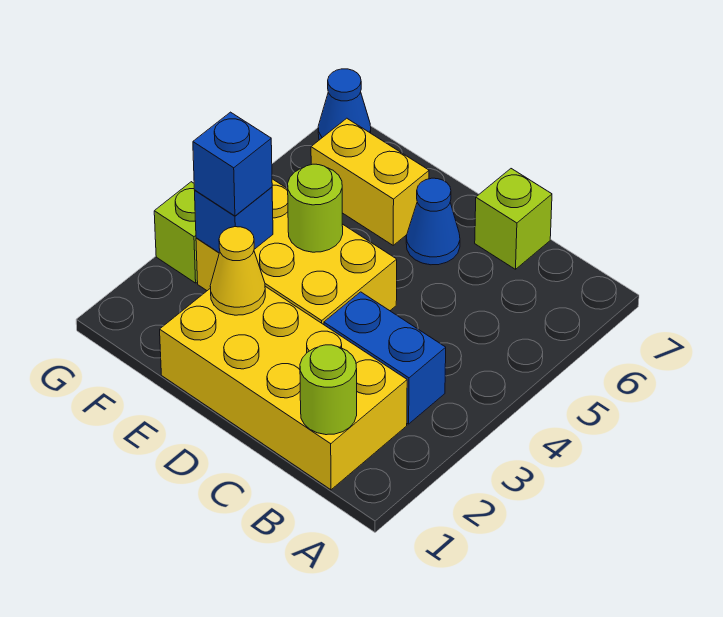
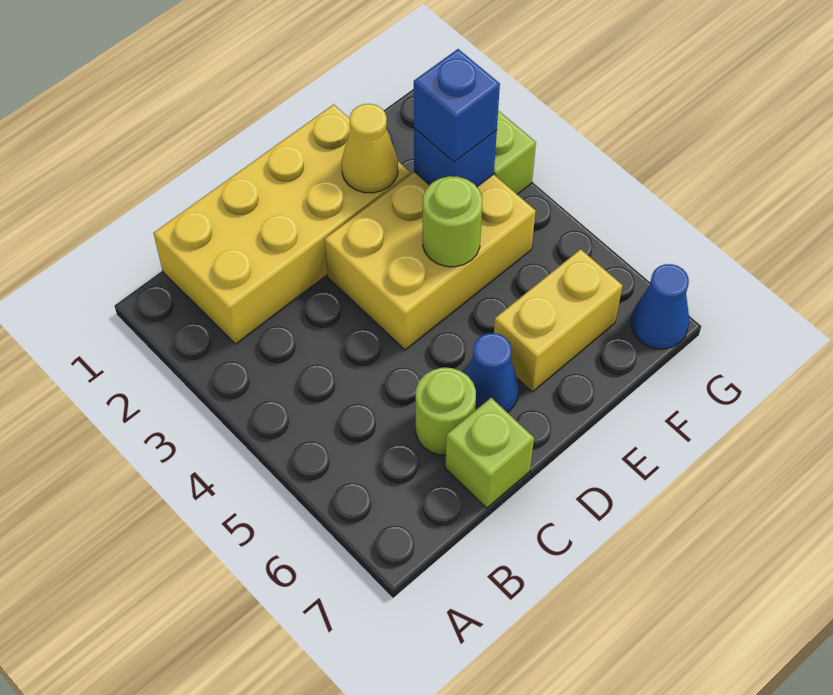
lime round brick B1 level 2 -> lime round brick C6 level 1
blue brick B3:C3 level 1 -> none

